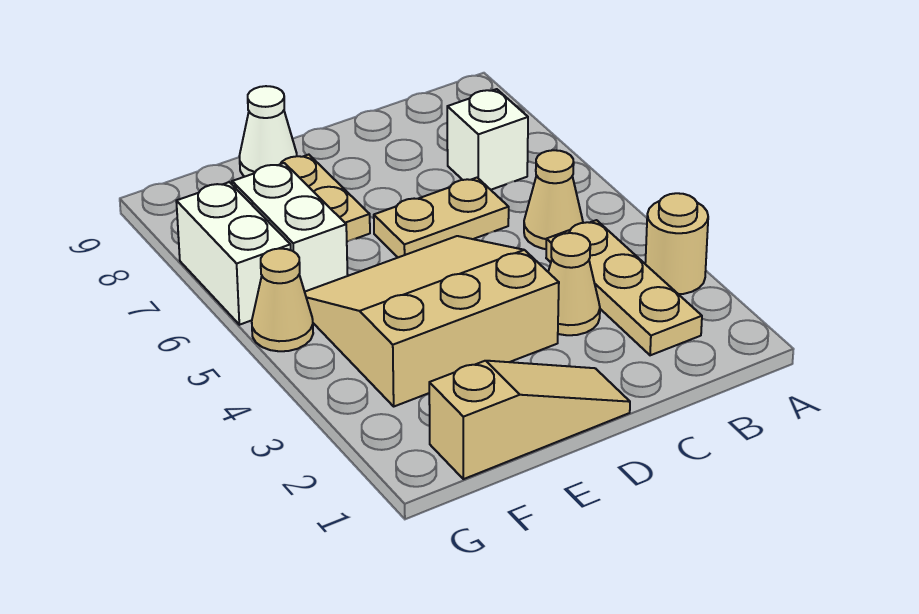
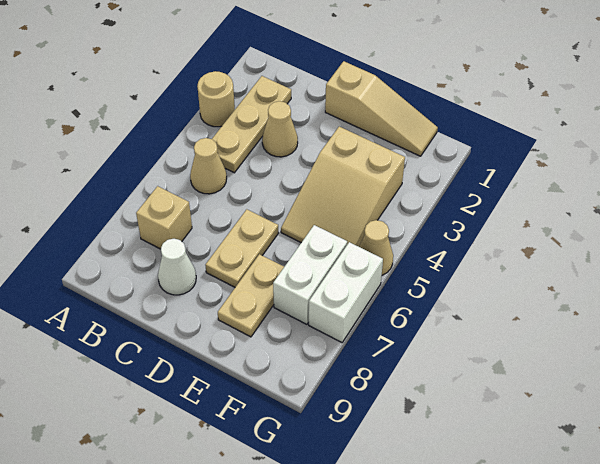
white brick B7 level 1 -> tan brick B7 level 1
tan plate C6:D6 level 1 -> tan plate D6:D7 level 1
tan slope D1:F1 level 1 top F -> tan slope D1:F1 level 1 top D
tan slope D3:F5 level 1 top 3 -> tan slope E3:F5 level 1 top 3
white cone E9 level 1 -> white cone C8 level 1

